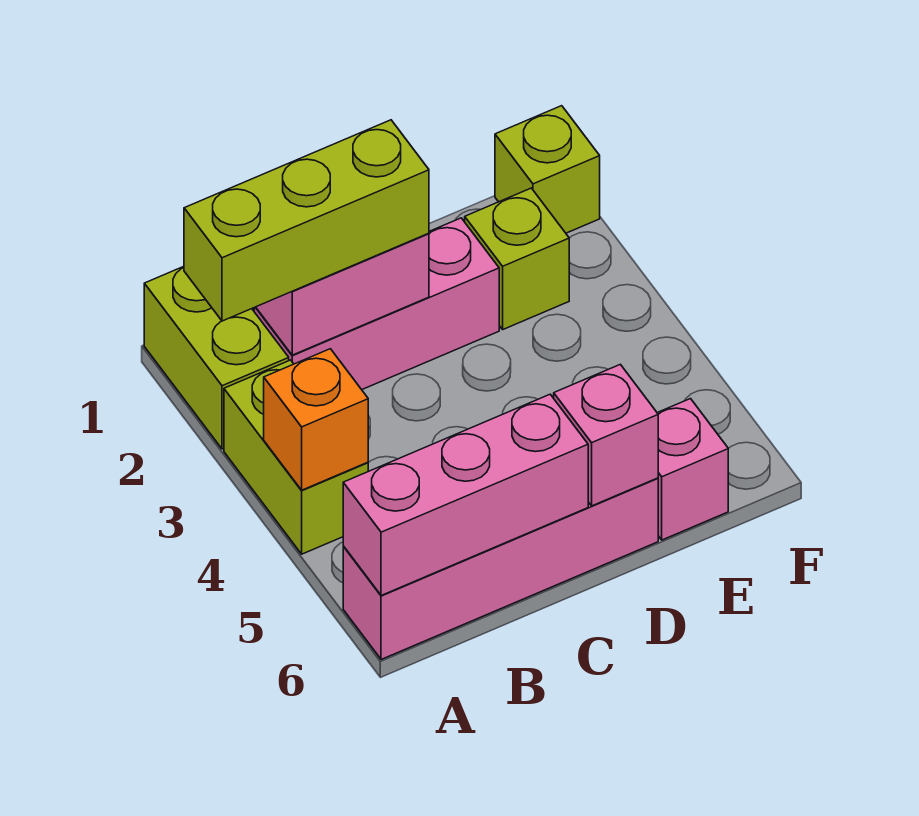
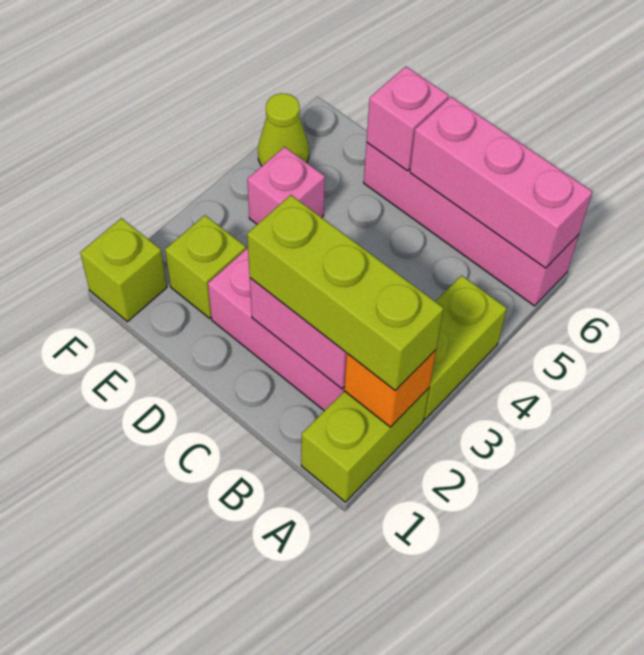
orange brick A4 level 2 -> orange brick A2 level 2
pink brick E6 level 1 -> pink brick E4 level 1
none -> lime cone F5 level 1

